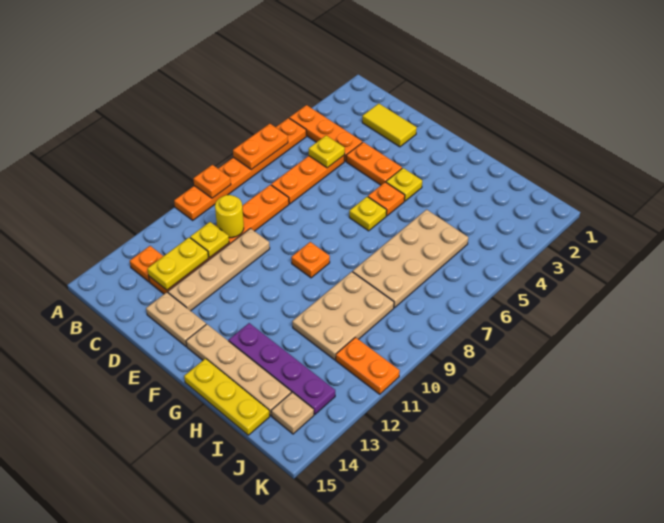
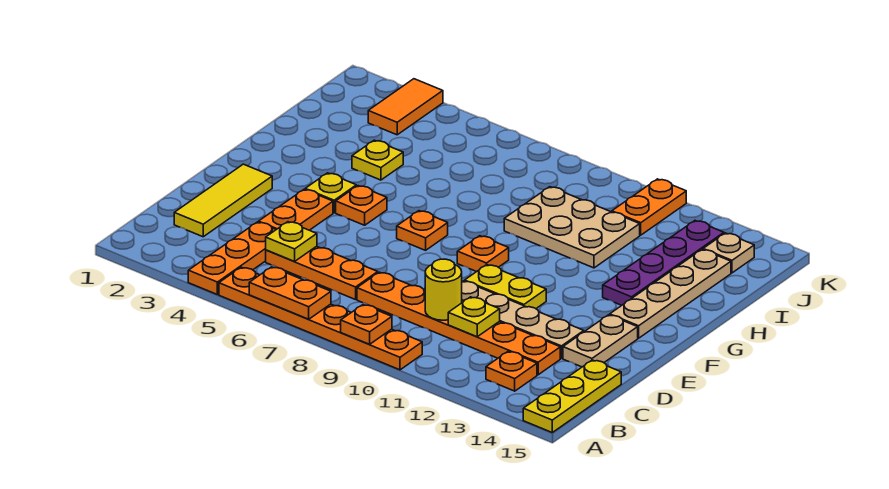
yellow tile C2:D2 level 1 -> yellow tile C2:E2 level 1
yellow plate C12:C13 level 2 -> yellow plate E10:E11 level 1
yellow plate F6 level 1 -> yellow plate H4 level 1
none -> orange plate F7 level 1
yellow plate G15:I15 level 1 -> yellow plate A15:C15 level 1
tan plate H5:I8 level 1 -> none
none -> orange tile J3:K3 level 1

